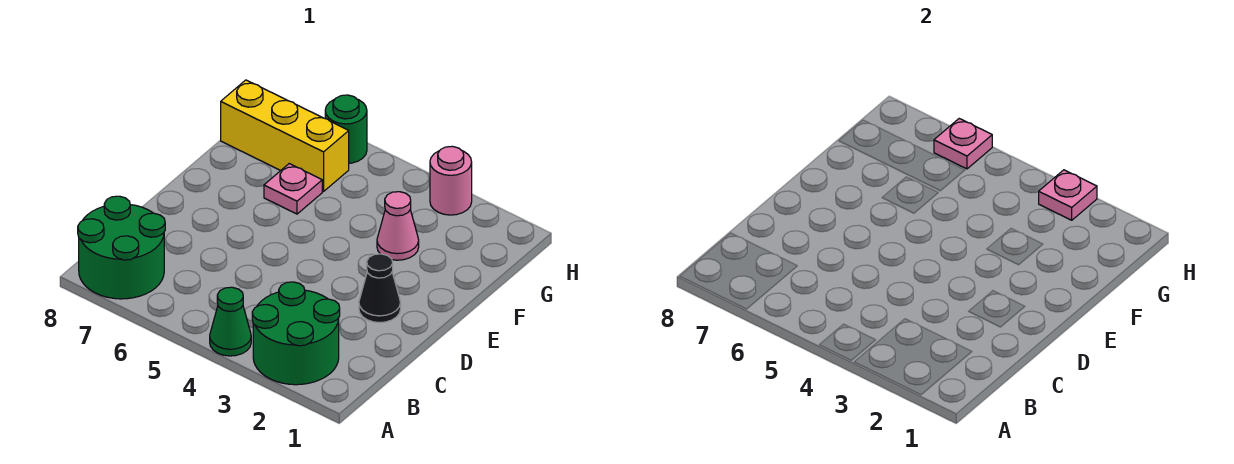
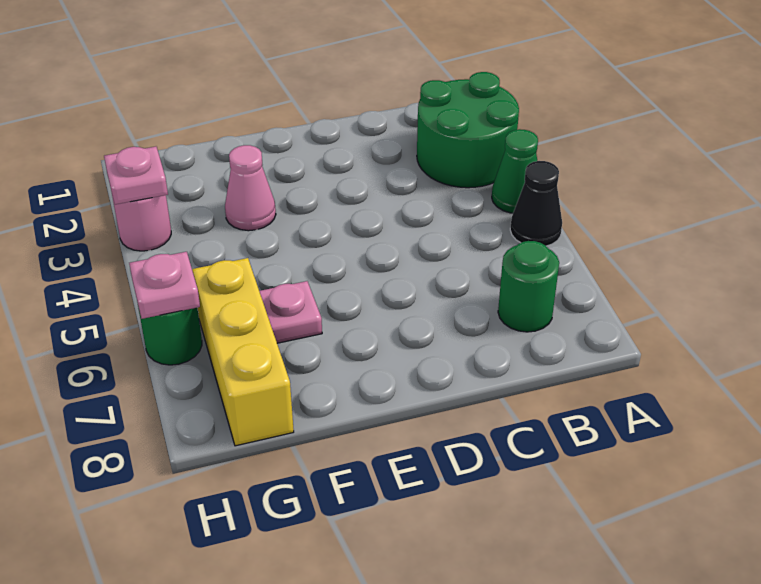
green round brick A7:B8 level 1 -> green round brick B7 level 1
black cone D2 level 1 -> black cone A5 level 1

